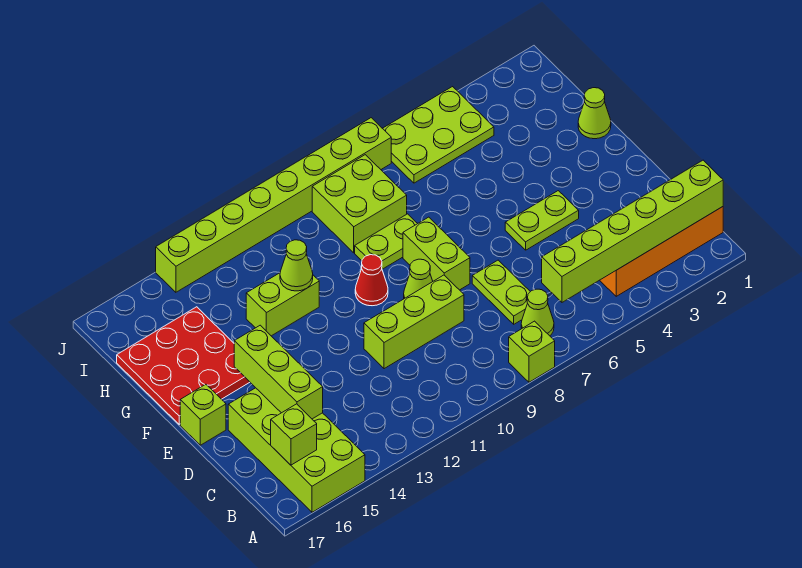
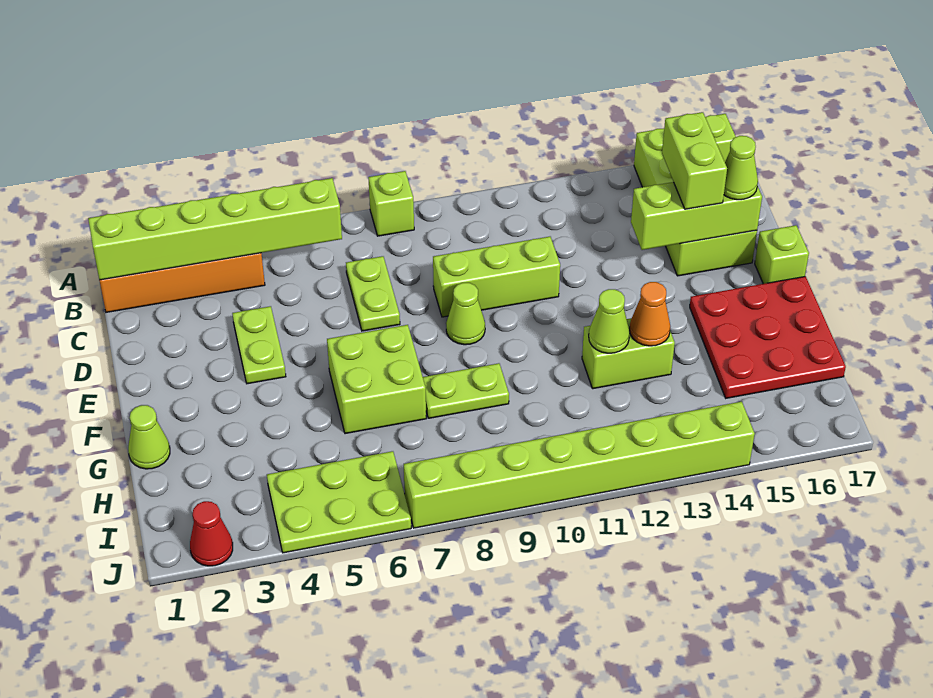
lime cone B7 level 1 -> lime cone D16 level 3
lime brick C15:E15 level 2 -> lime brick D14:D16 level 2
lime plate E4:E5 level 1 -> lime plate D4:E4 level 1
lime brick E8:F8 level 1 -> lime brick C15:D15 level 3
red cone F10 level 1 -> red cone J2 level 1
none -> orange cone G13 level 2
lime brick H8:I9 level 1 -> lime brick F6:G7 level 1

